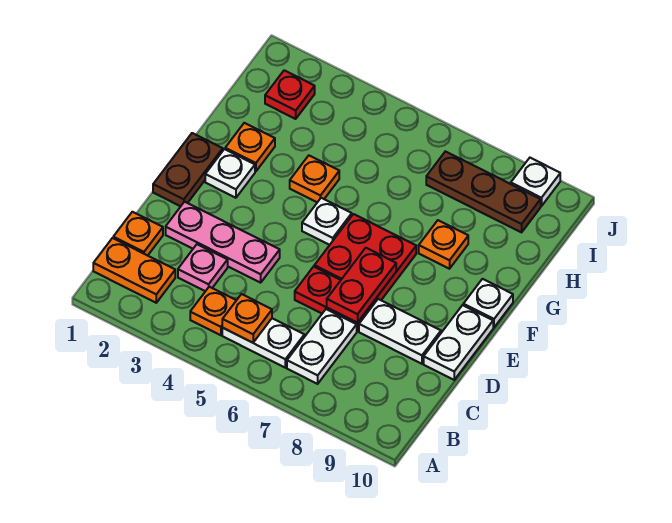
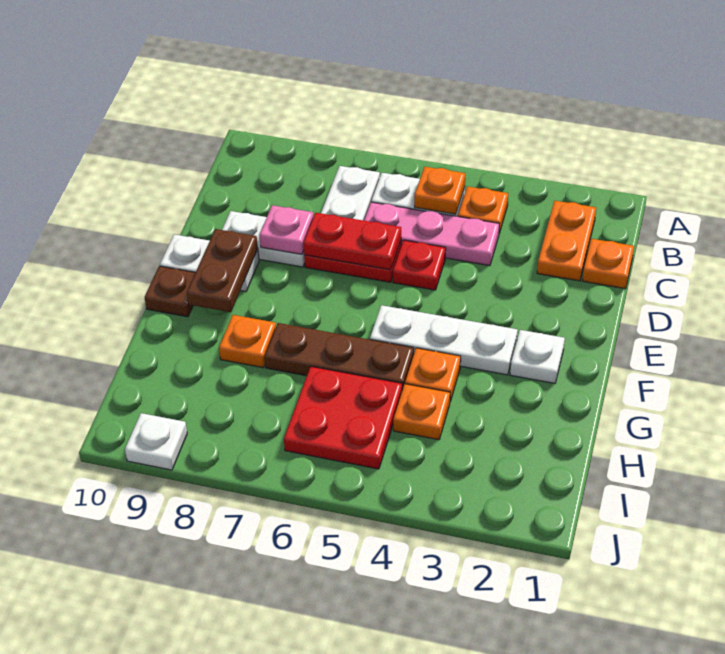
orange plate B1:B2 level 1 -> orange plate B2:C2 level 1
pink plate C3 level 1 -> pink plate D8 level 2
pink plate D2:D4 level 1 -> pink plate C4:C6 level 1
red plate D7:E7 level 2 -> red plate D6:D7 level 2
white plate D10:E10 level 1 -> white plate E9:E10 level 1
brown plate E1:F1 level 1 -> brown plate E9:F9 level 2
red plate E6:F7 level 1 -> red plate H5:I6 level 1
white plate F5 level 1 -> white plate F3:F5 level 1
white plate F10 level 1 -> brown plate F10 level 1
orange plate G2 level 1 -> orange plate H4 level 1
red plate I2 level 1 -> red plate D5 level 1
brown plate I7:I9 level 1 -> brown plate G5:G7 level 1

